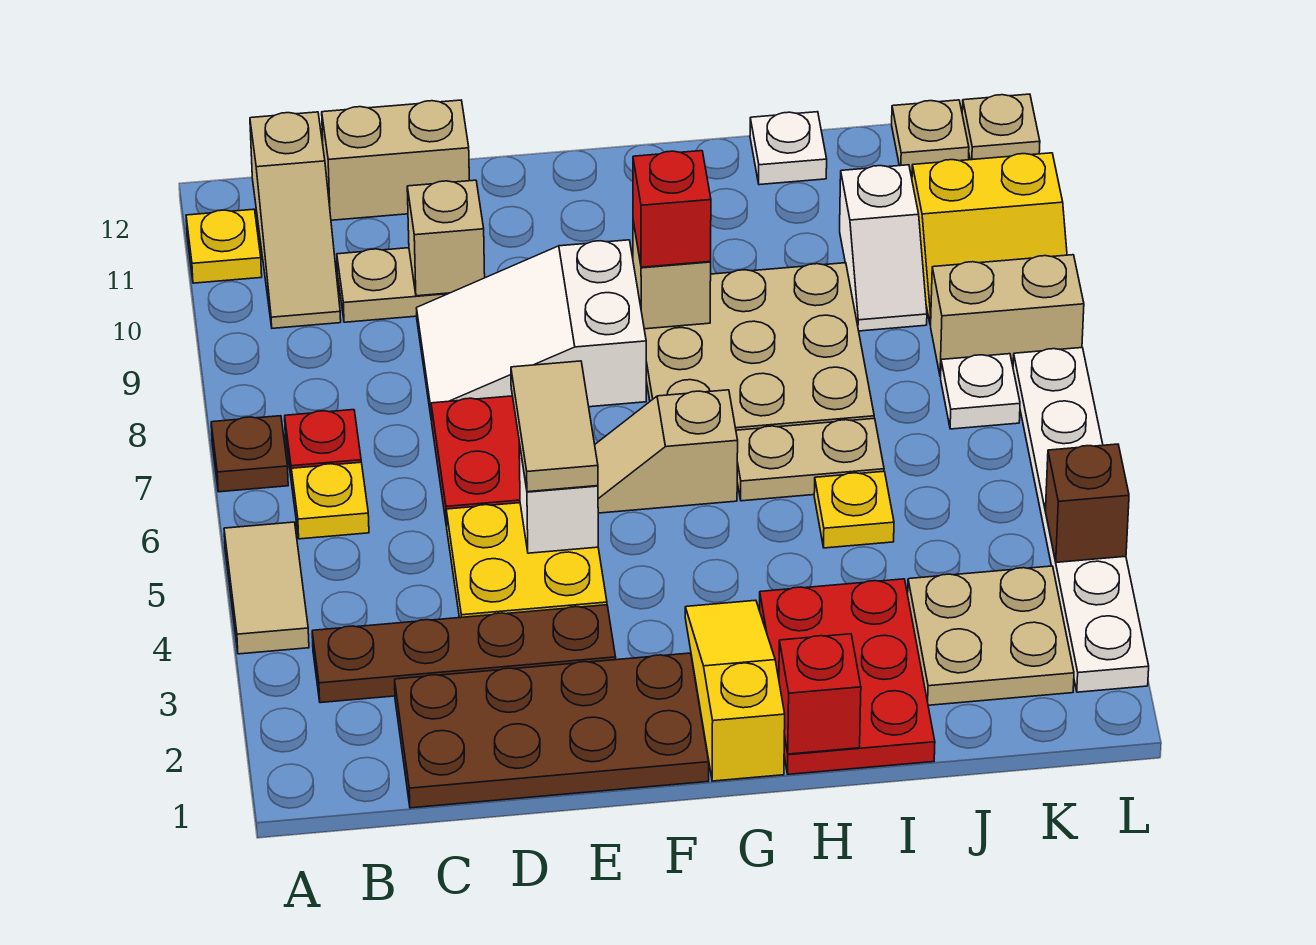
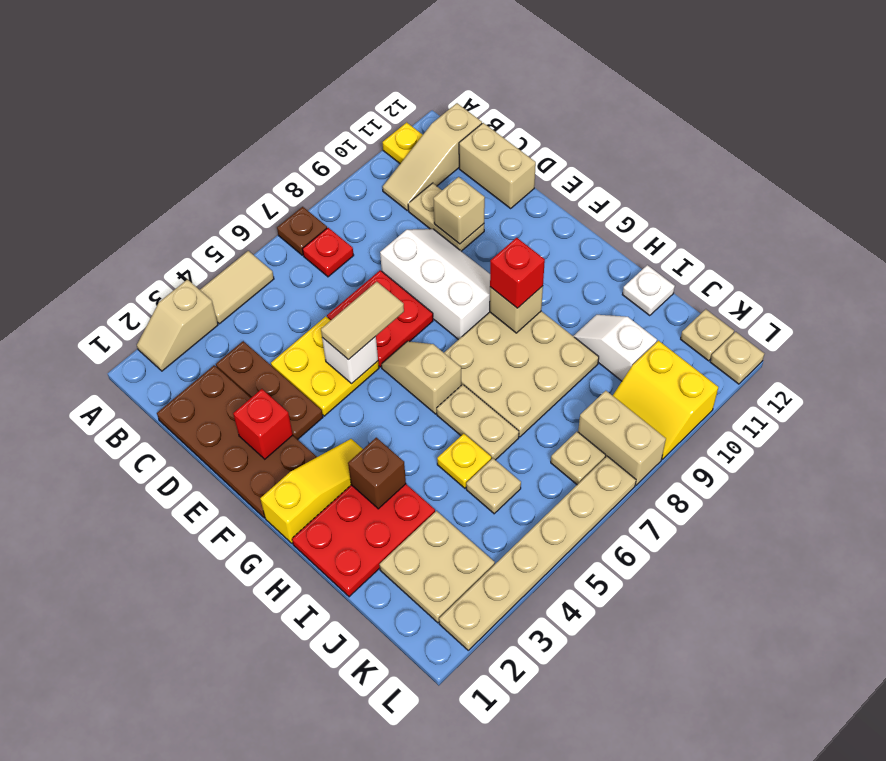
none -> tan slope A2:A3 level 1 top 3
brown plate B3:E3 level 1 -> brown plate C3:E3 level 1
yellow plate B6 level 1 -> none
white slope D8:F9 level 1 top F -> white slope D8:F9 level 1 top 8
red brick H1 level 2 -> red brick E2 level 2
none -> tan plate J5 level 1
white slope J9:J10 level 1 top 10 -> white slope I10:J10 level 1 top J
white plate K7 level 1 -> tan plate K7 level 1
white plate L2:L7 level 1 -> tan plate L2:L7 level 1
brown brick L4 level 2 -> brown brick H3 level 2

